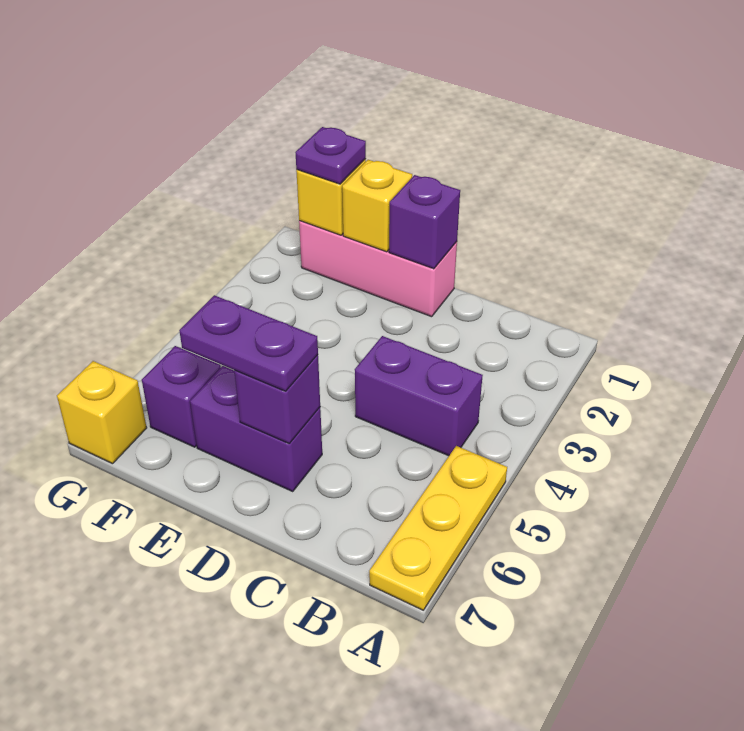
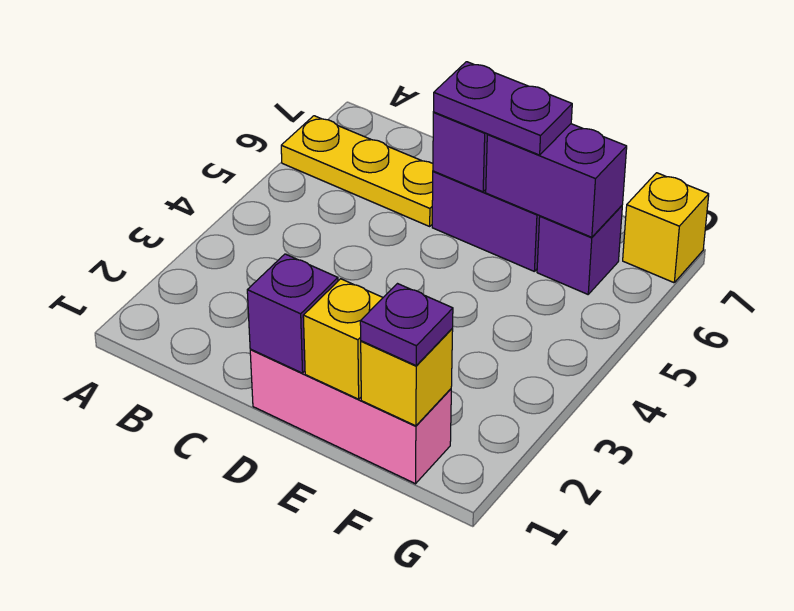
yellow plate A5:A7 level 1 -> yellow plate A6:C6 level 1
purple brick B4:C4 level 1 -> purple brick E6:F6 level 2

